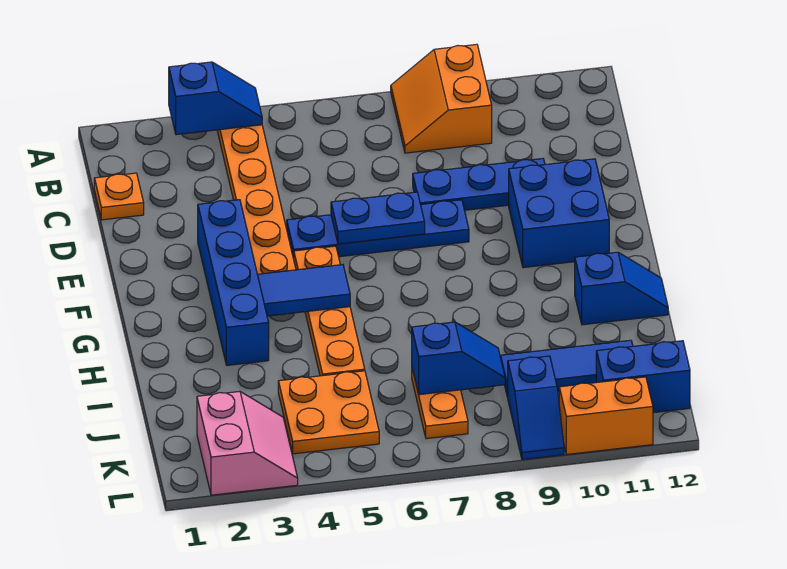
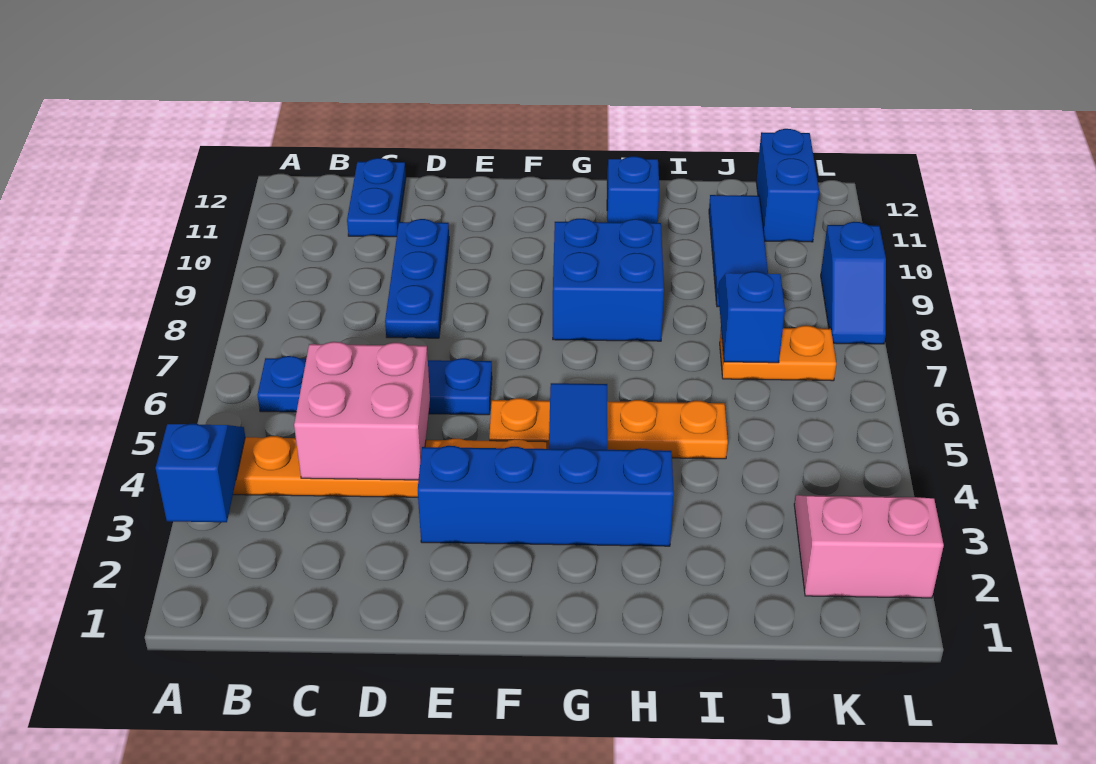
orange slope A8:B9 level 1 top 9 -> none
orange plate C1 level 1 -> none
none -> pink brick C4:D5 level 2
blue plate E5:E8 level 1 -> blue plate B6:E6 level 1
blue plate E6:E7 level 2 -> blue plate C11:C12 level 1
blue brick E10:F11 level 1 -> blue brick G8:H9 level 1
orange plate J4:K5 level 1 -> none
blue slope K9:L9 level 1 top K -> blue slope L8:L9 level 1 top 9
orange brick L10:L11 level 1 -> none

